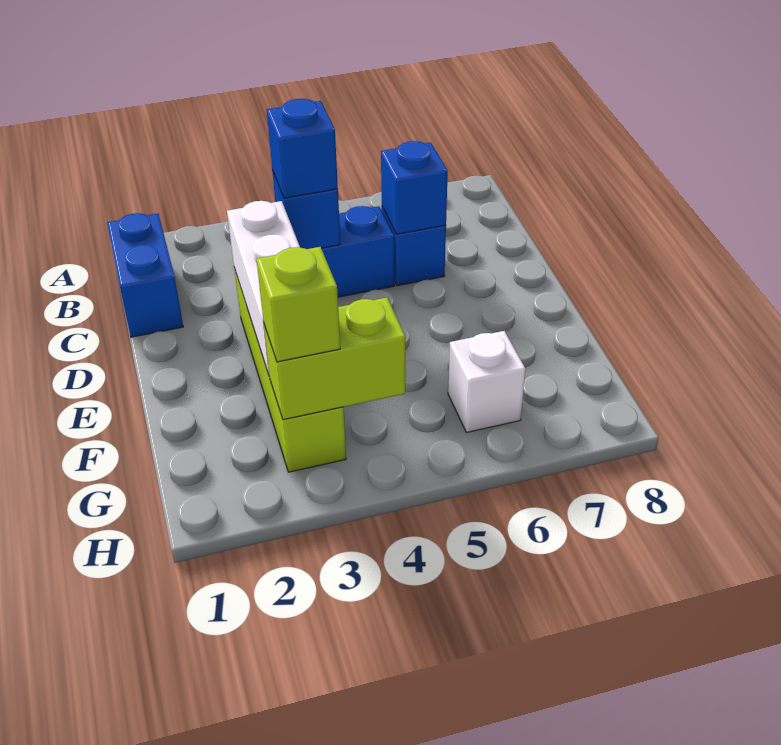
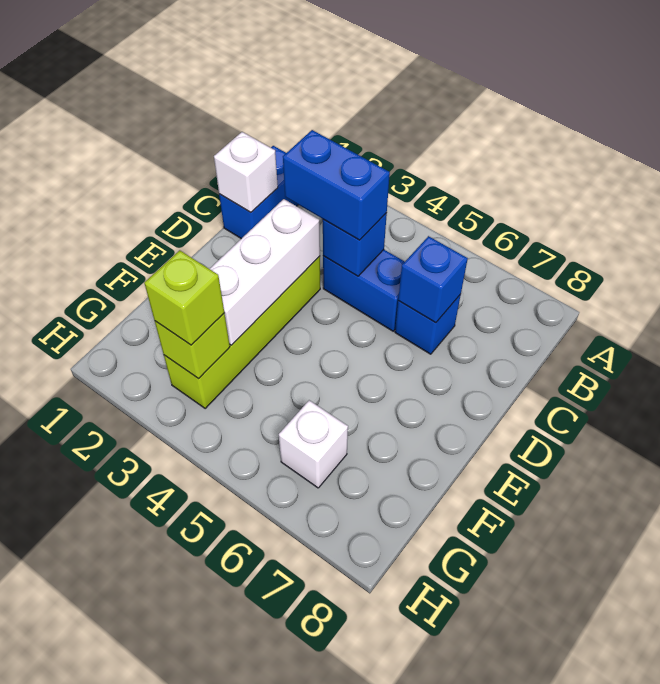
none -> white brick C1 level 2
blue brick C4 level 3 -> blue brick C3:C4 level 3
lime brick G3:G4 level 2 -> lime brick G3 level 2

